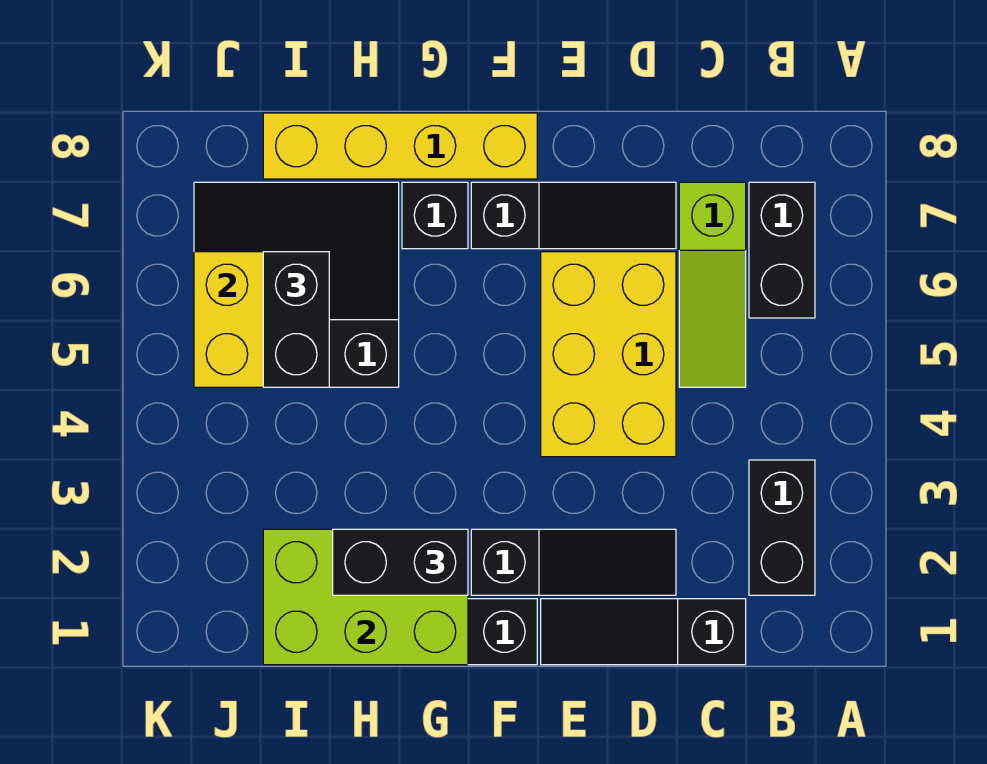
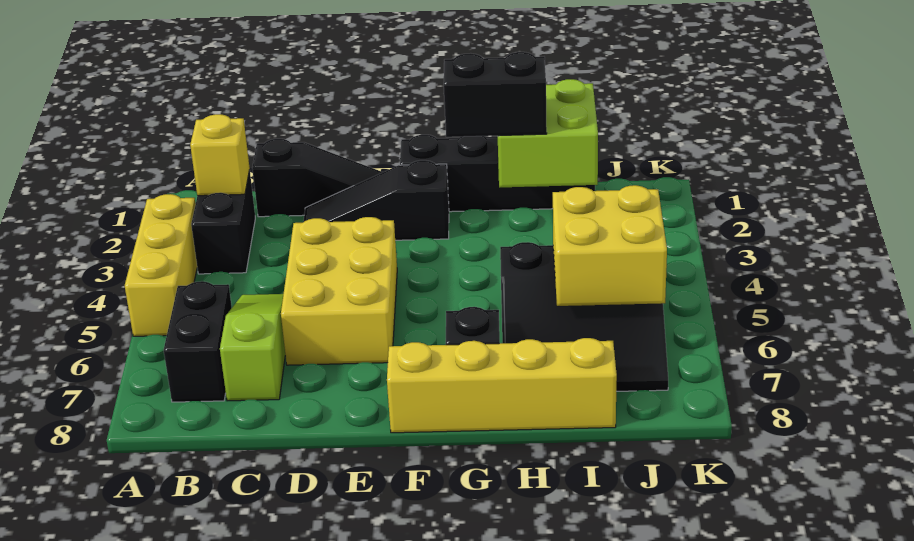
none -> yellow brick A3:A5 level 1
none -> yellow brick B2 level 2
black slope D7:F7 level 1 top F -> none
lime brick G1:I2 level 2 -> lime brick H1:I2 level 2
black brick I5:I6 level 3 -> none

